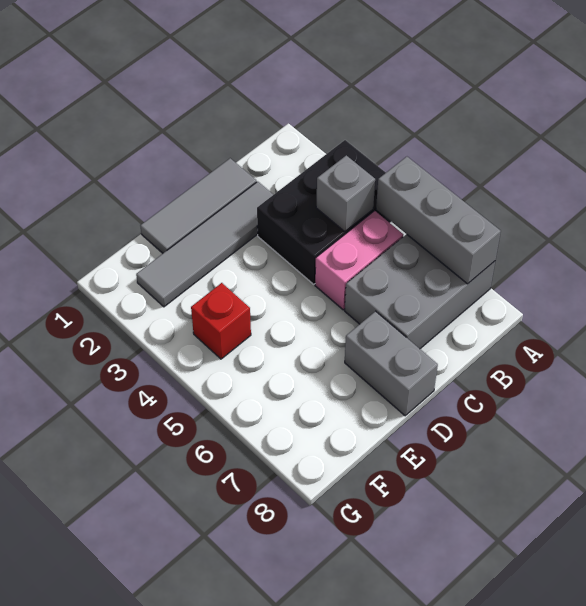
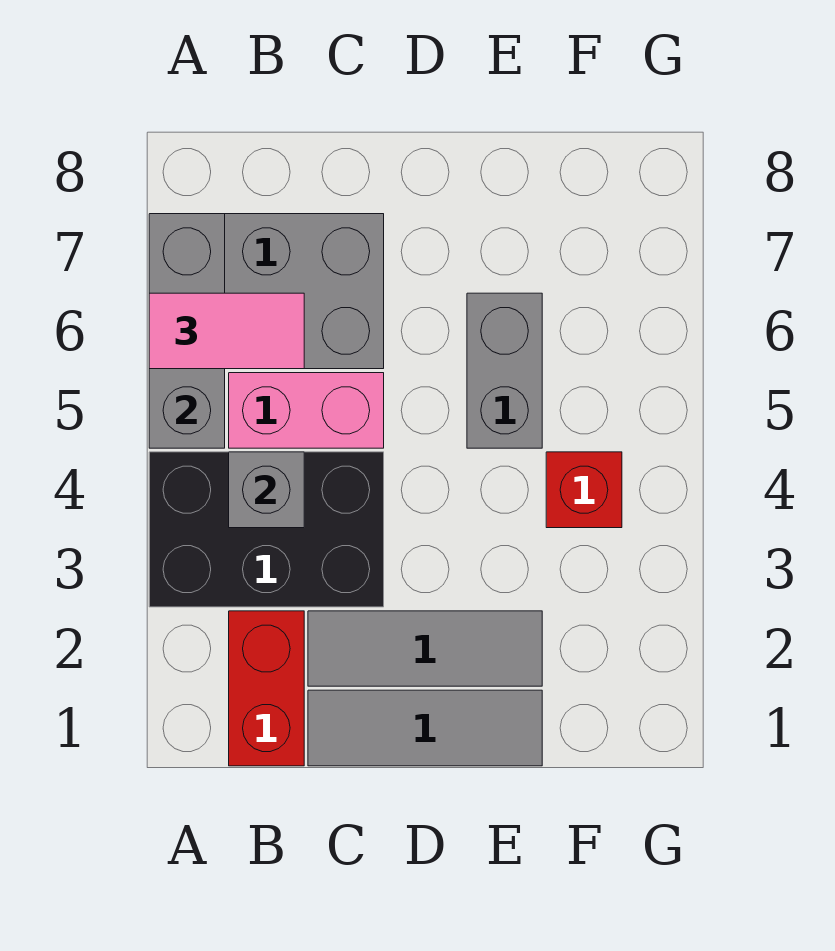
none -> pink tile A6:B6 level 3
none -> red brick B1:B2 level 1
grey tile C2:F2 level 1 -> grey tile C2:E2 level 1
grey brick D7:D8 level 1 -> grey brick E5:E6 level 1

